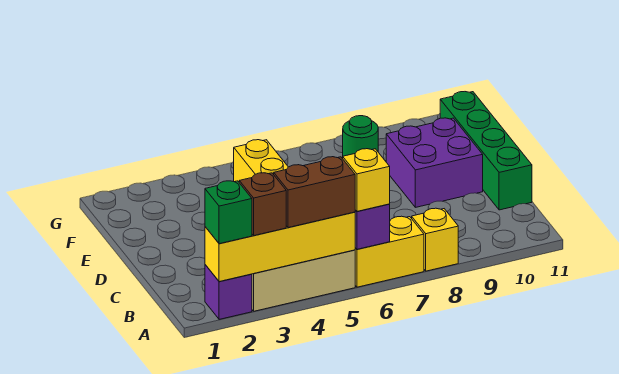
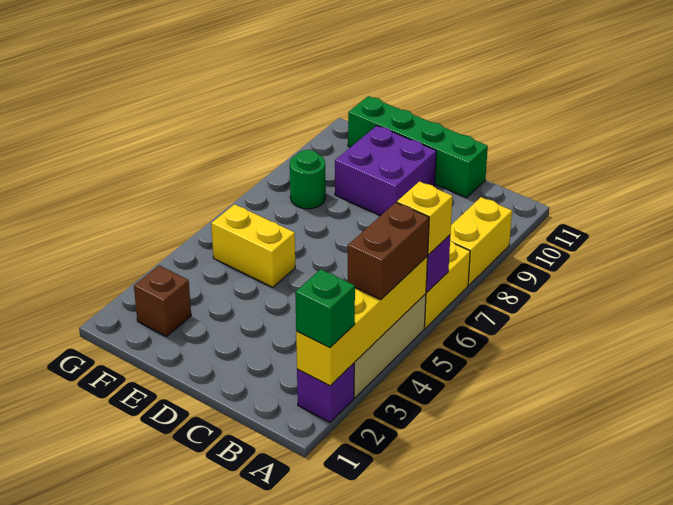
brown brick A3 level 3 -> brown brick F2 level 1
yellow brick A8 level 1 -> yellow brick A8:A9 level 1

